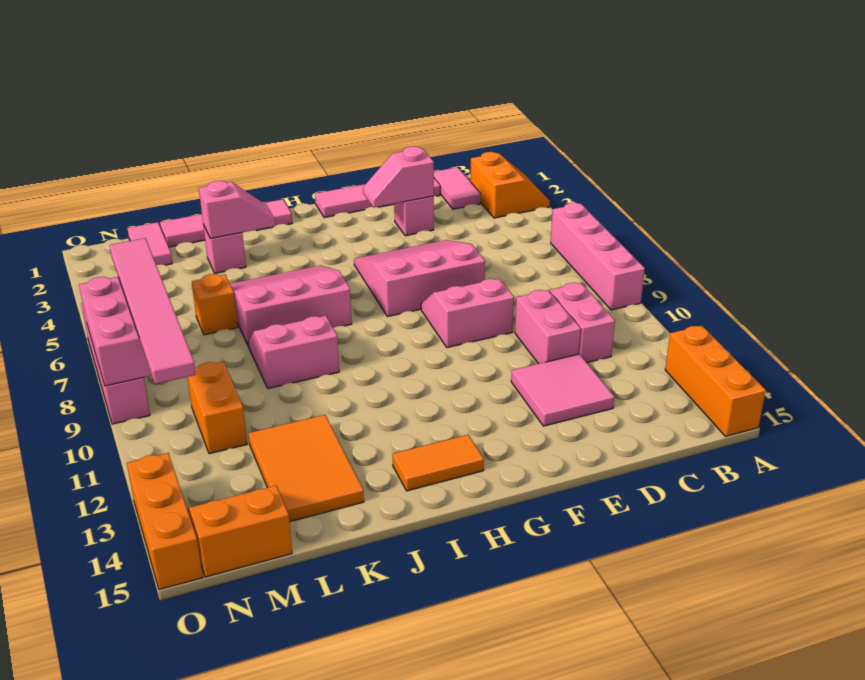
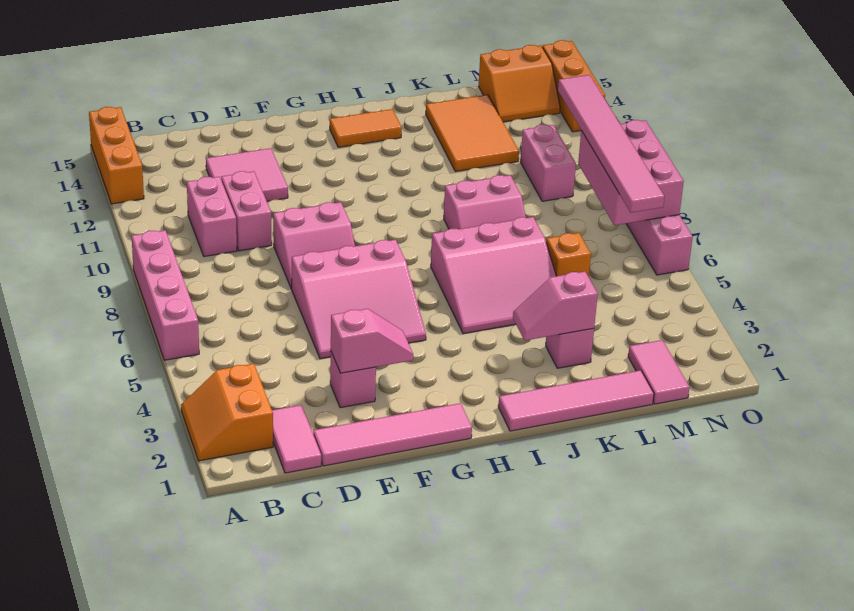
orange brick M10:M11 level 1 -> pink brick M10:M11 level 1

